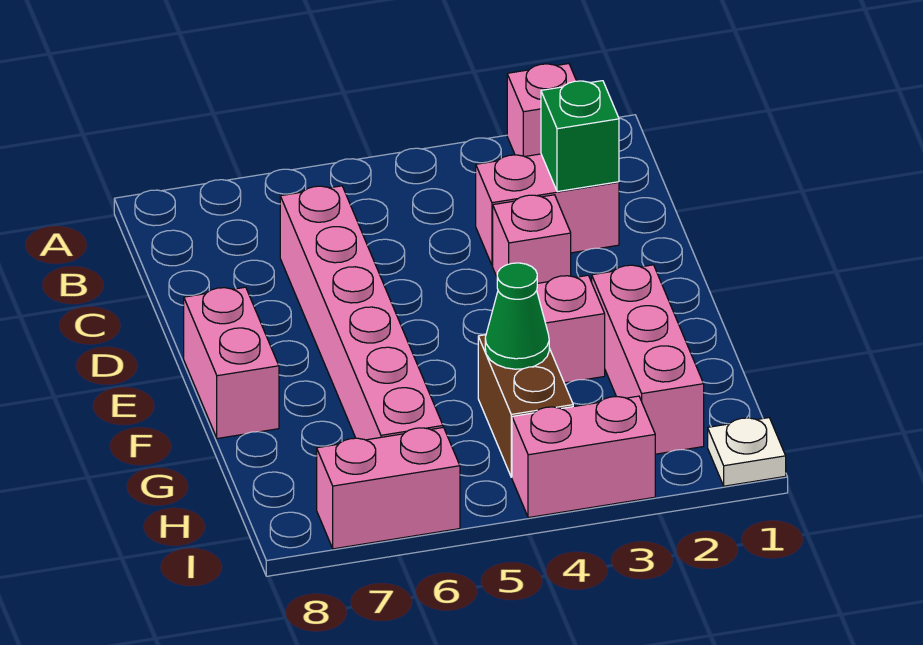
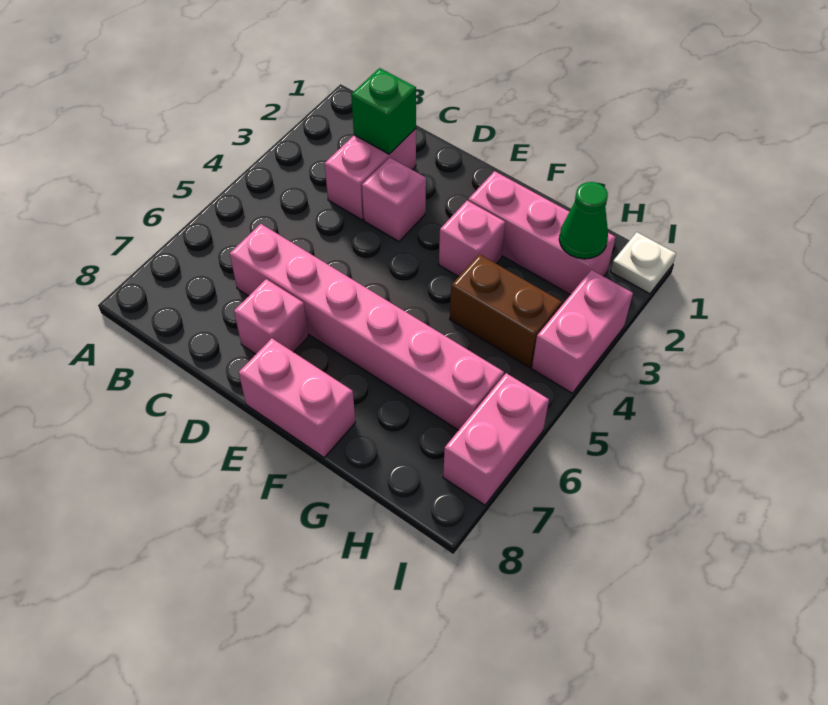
pink brick A2 level 1 -> pink brick D7 level 1
green cone G4 level 2 -> green cone H2 level 2

